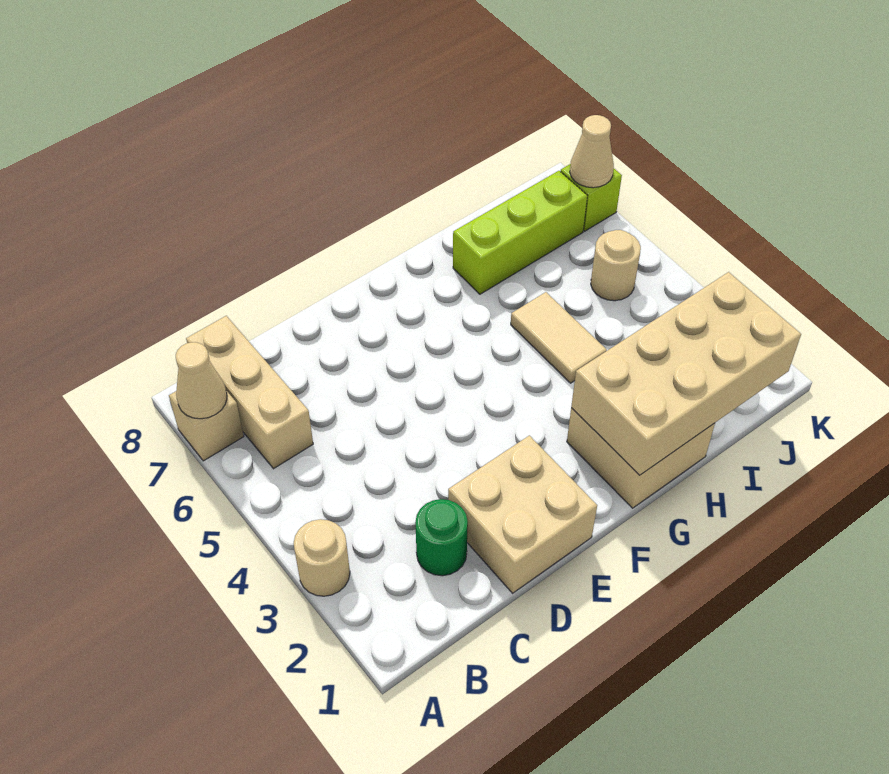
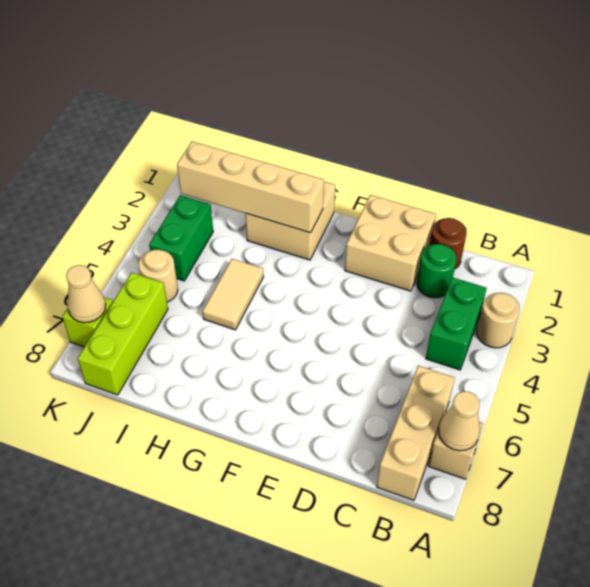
none -> green brick B3:B4 level 1
none -> brown round brick C1 level 1
tan brick G1:J2 level 2 -> tan brick G2:J2 level 2
lime brick H7:J7 level 1 -> lime brick J6:J8 level 1
none -> green brick J3:J4 level 1

